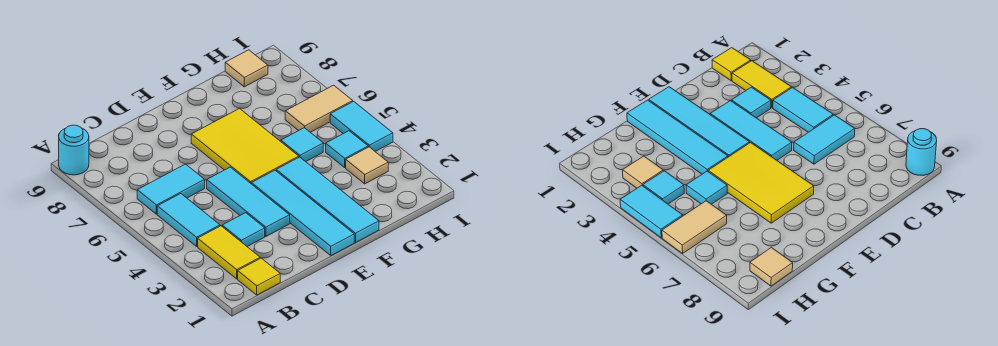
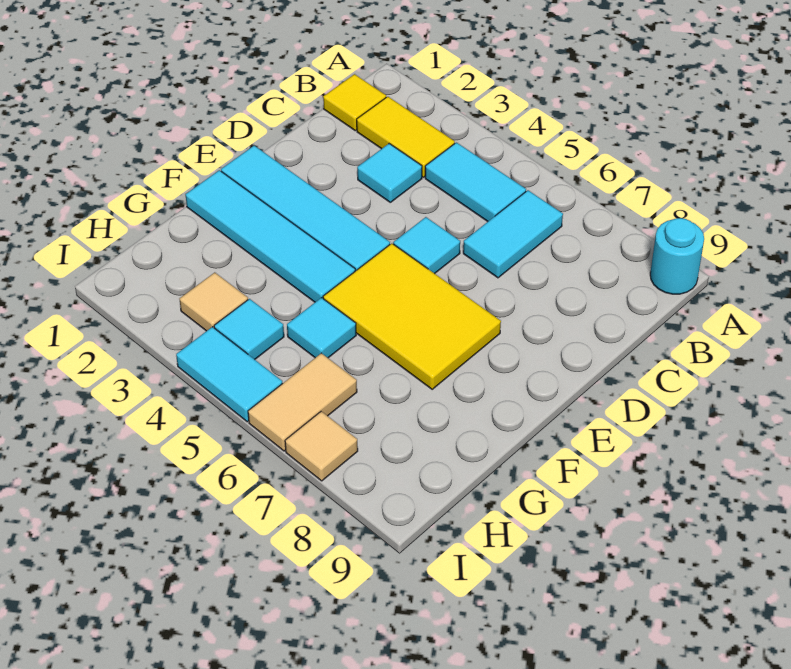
cyan tile D3:D5 level 1 -> cyan tile D5 level 1
tan tile H9 level 1 -> tan tile I7 level 1

